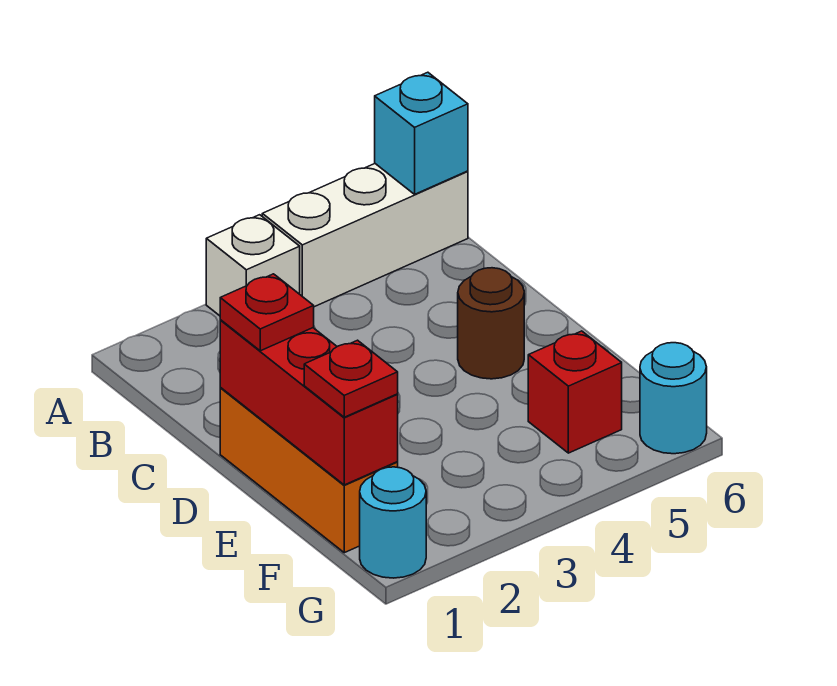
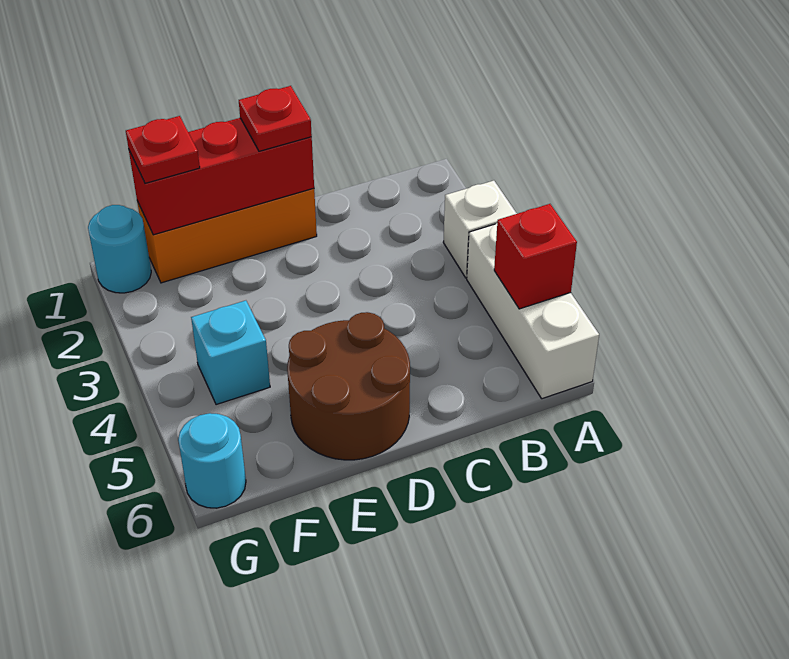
cyan brick A6 level 2 -> cyan brick F4 level 1
brown round brick D5 level 1 -> brown round brick D5:E6 level 1
red brick F5 level 1 -> red brick A5 level 2

